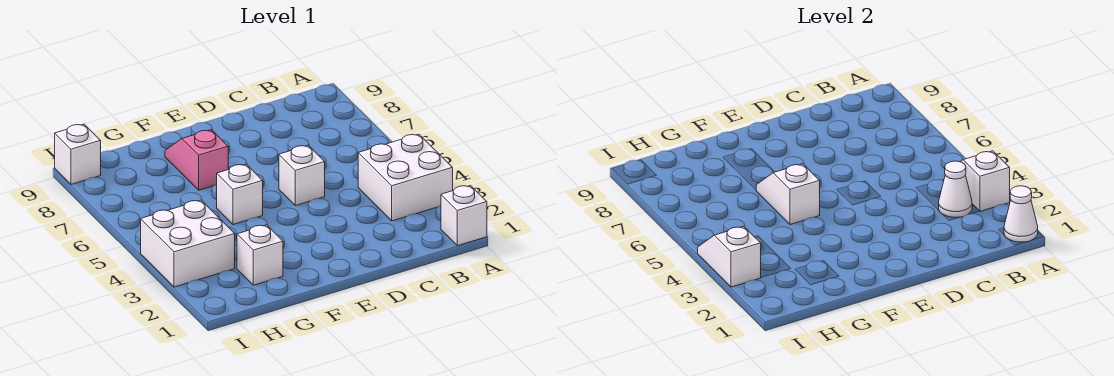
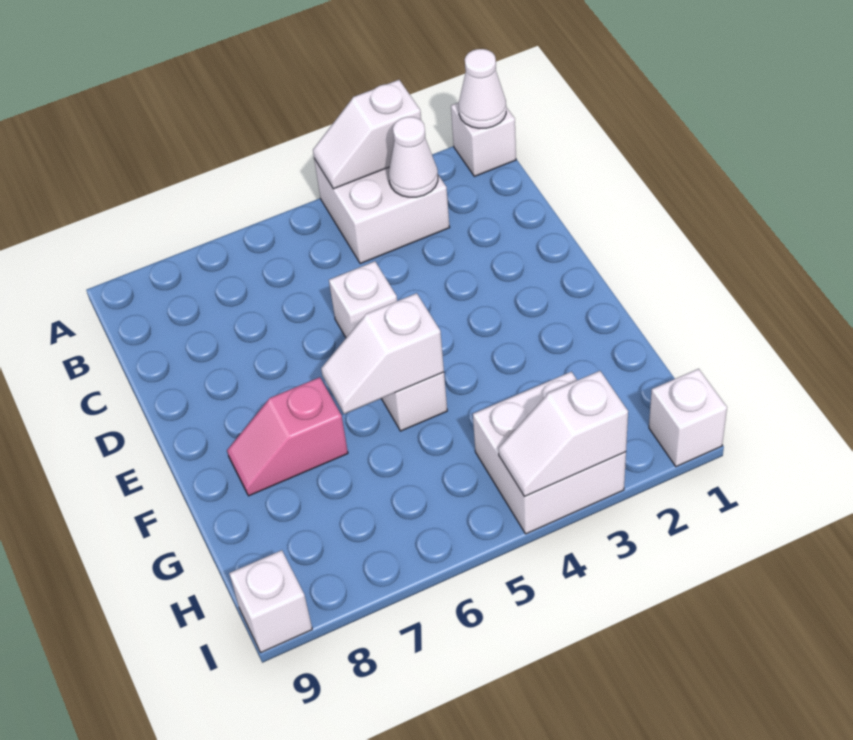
white brick G2 level 1 -> white brick I1 level 1

